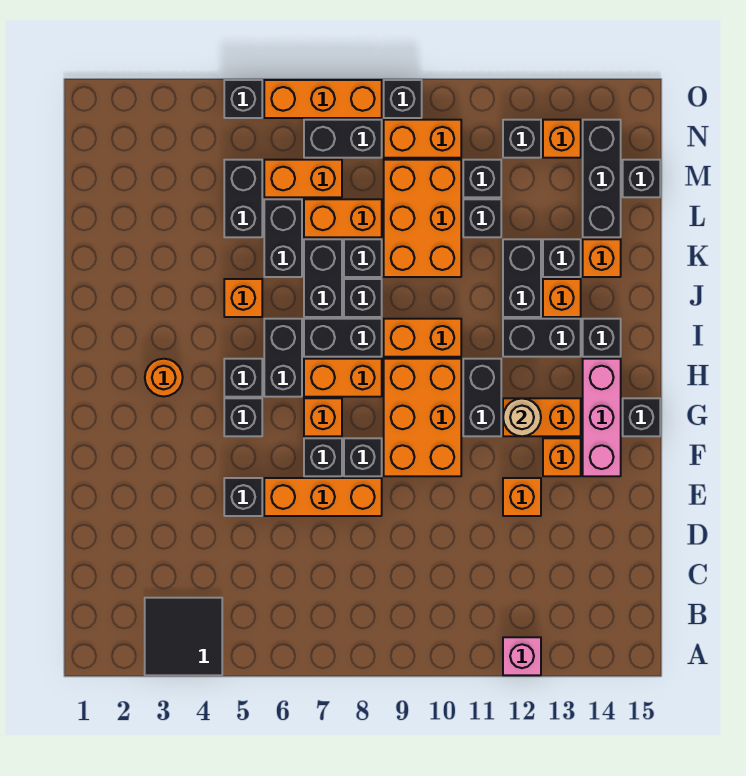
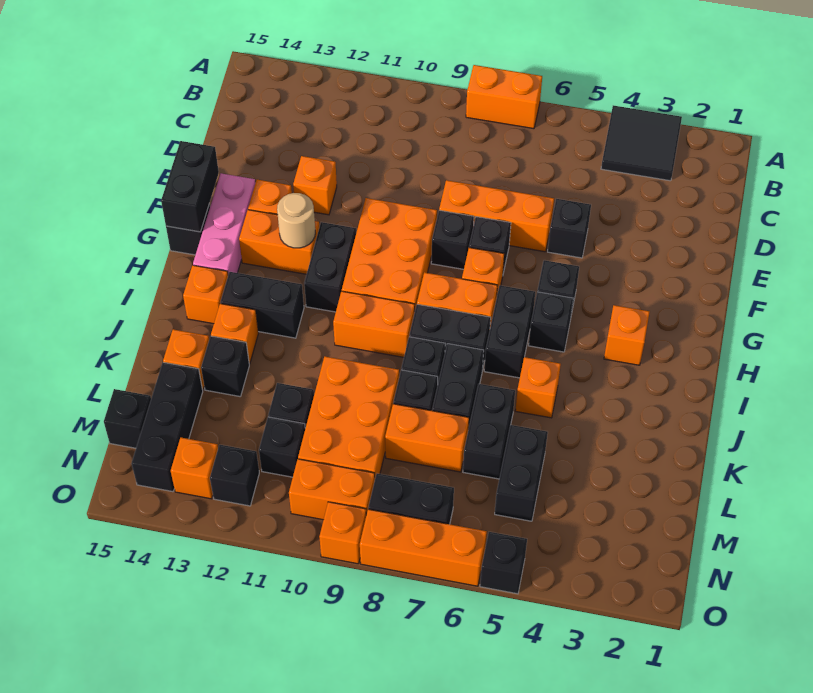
pink brick A12 level 1 -> none
orange round brick H3 level 1 -> orange brick H3 level 1
black brick I14 level 1 -> orange brick I14 level 1
black brick J12:K12 level 1 -> black brick F15:G15 level 2
orange brick M6:M7 level 1 -> orange brick A7:A8 level 1
black brick O9 level 1 -> orange brick O9 level 1

